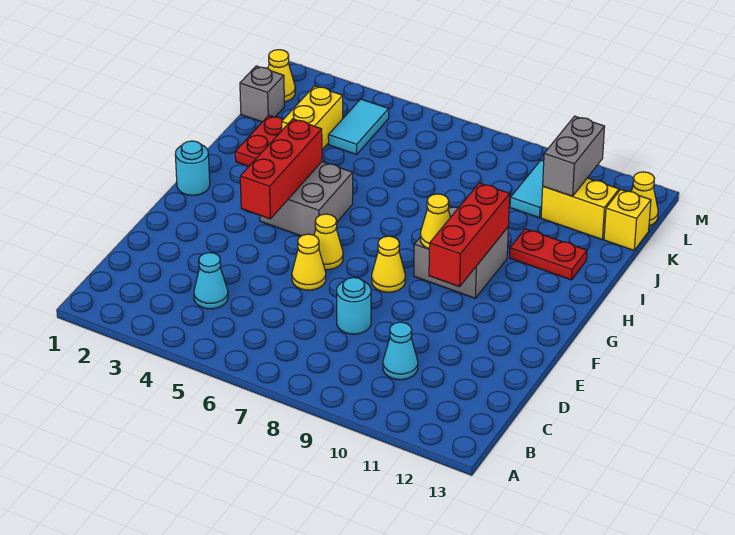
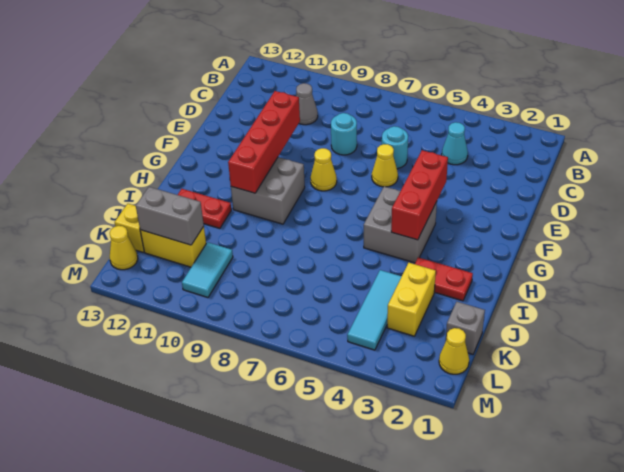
cyan cone C10 level 1 -> grey cone C10 level 1
yellow cone F6 level 1 -> none
red brick F10:H10 level 2 -> red brick E10:H10 level 2
cyan round brick G1 level 1 -> cyan round brick D6 level 1
yellow cone G9 level 2 -> none
red plate I2:J2 level 1 -> red plate I2:I3 level 1
cyan tile K4:L4 level 1 -> cyan tile J4:L4 level 1
grey brick K11:L11 level 2 -> grey brick K11:K12 level 2

